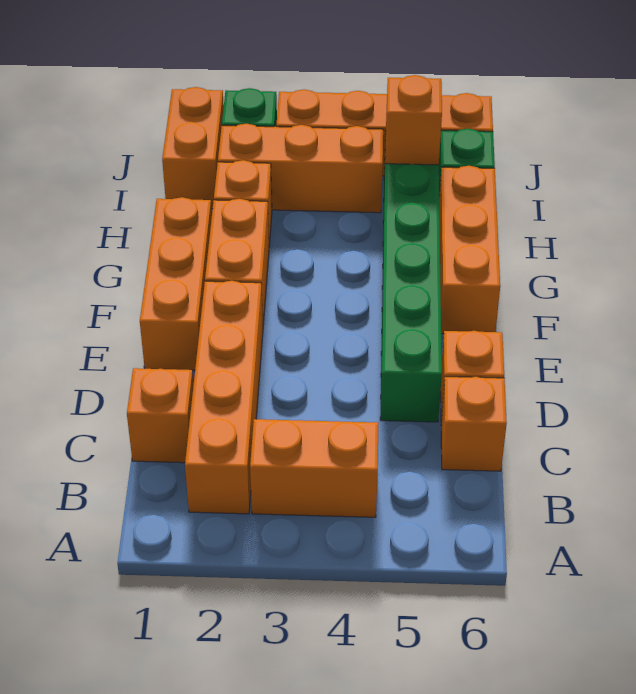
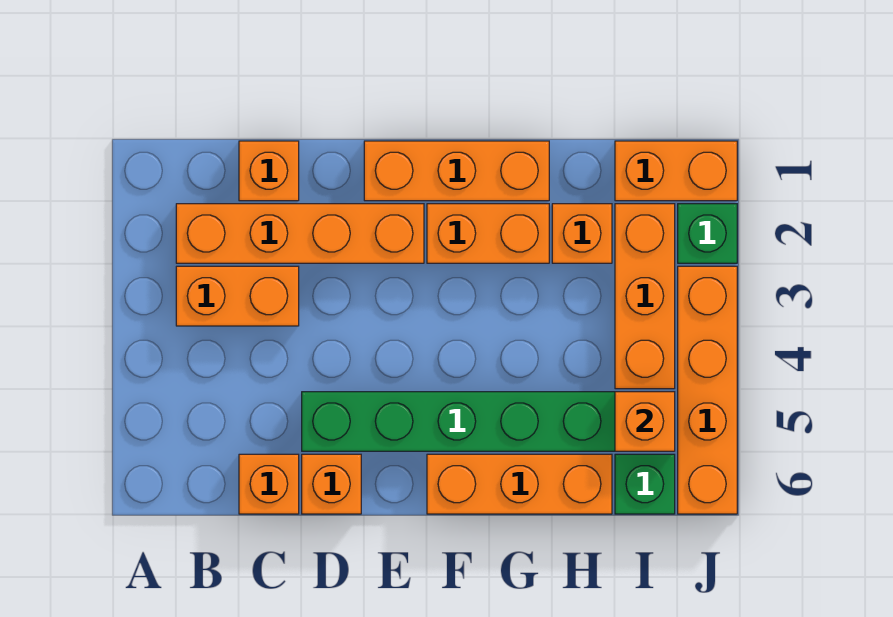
orange brick B3:B4 level 1 -> orange brick B3:C3 level 1

